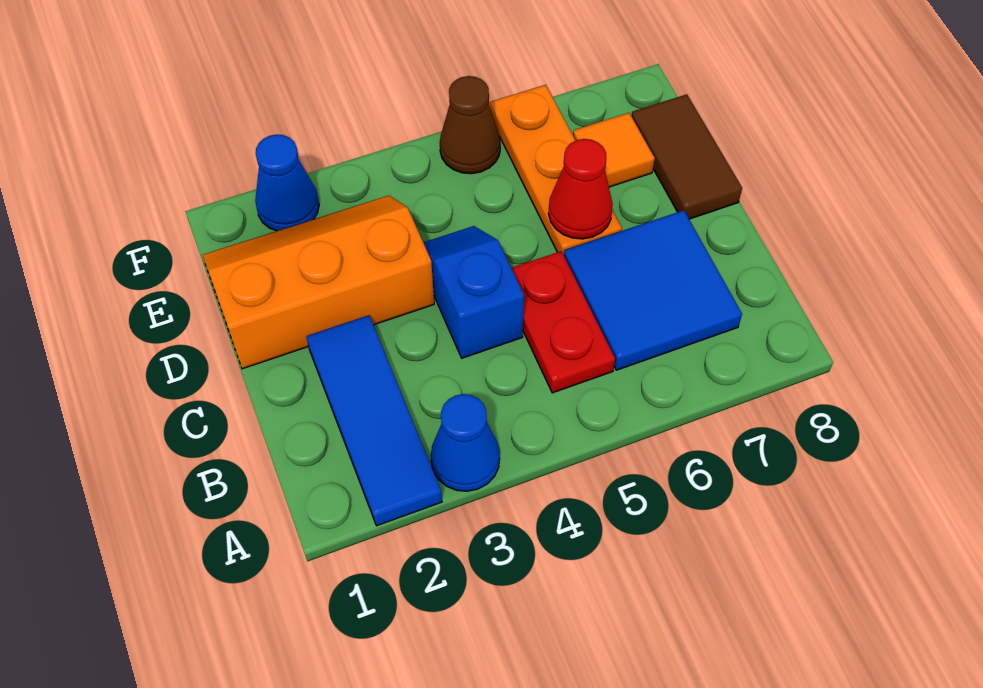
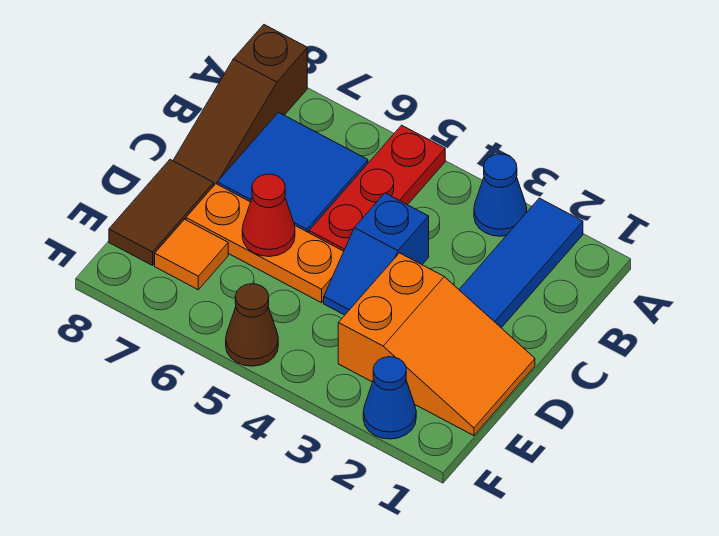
none -> brown slope A8:C8 level 1 top A
red plate B5:C5 level 1 -> red plate A5:C5 level 1
orange slope D1:E3 level 1 top D -> orange slope D1:E3 level 1 top 3
orange plate D6:F6 level 1 -> orange plate D5:D7 level 1

